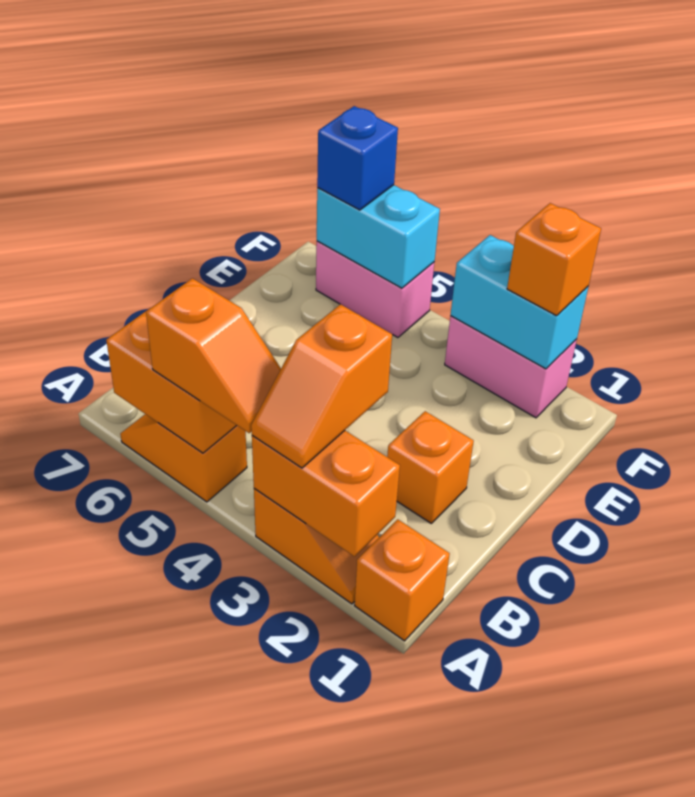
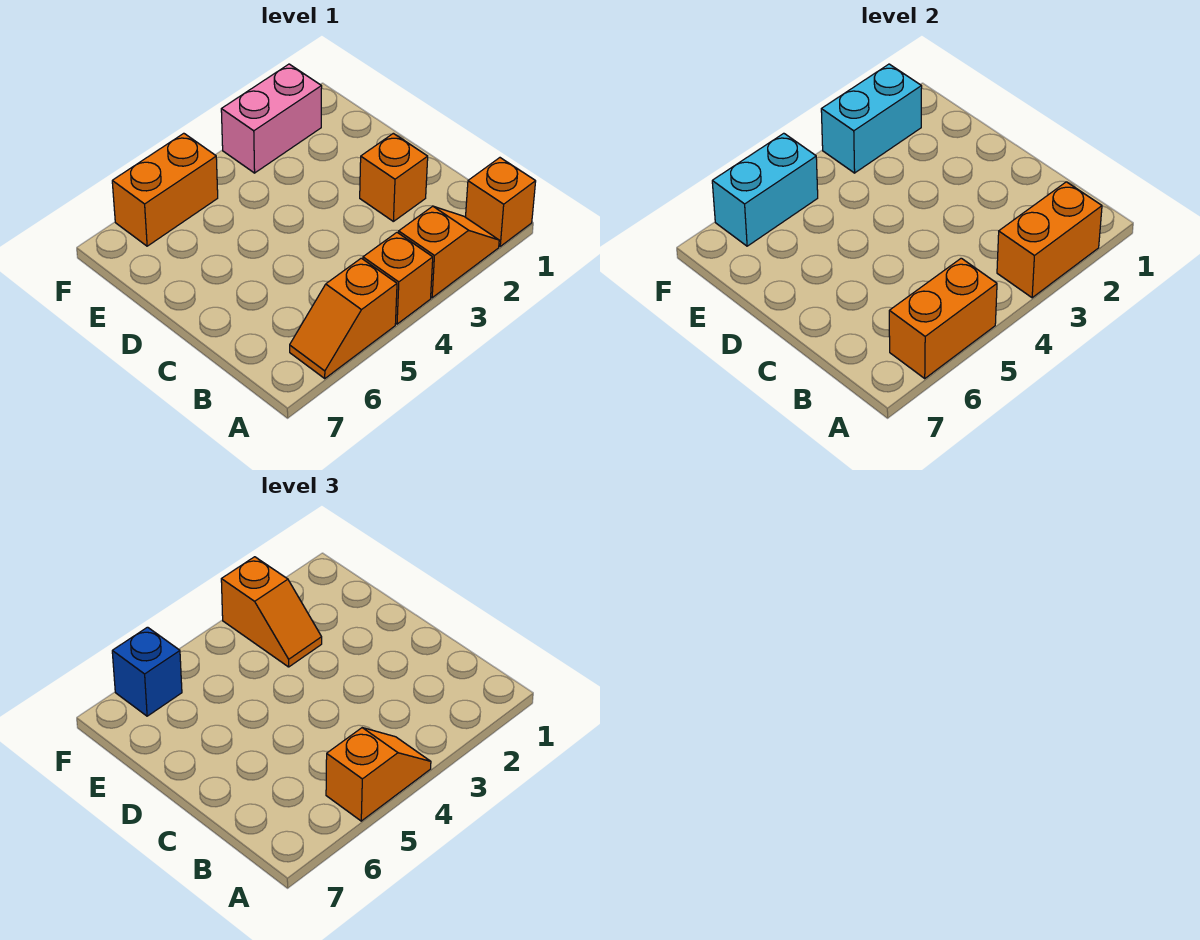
orange slope A3:B3 level 3 top B -> orange slope E3:F3 level 3 top F
orange brick F2 level 3 -> orange brick A4 level 1
pink brick F5:F6 level 1 -> orange brick F5:F6 level 1

